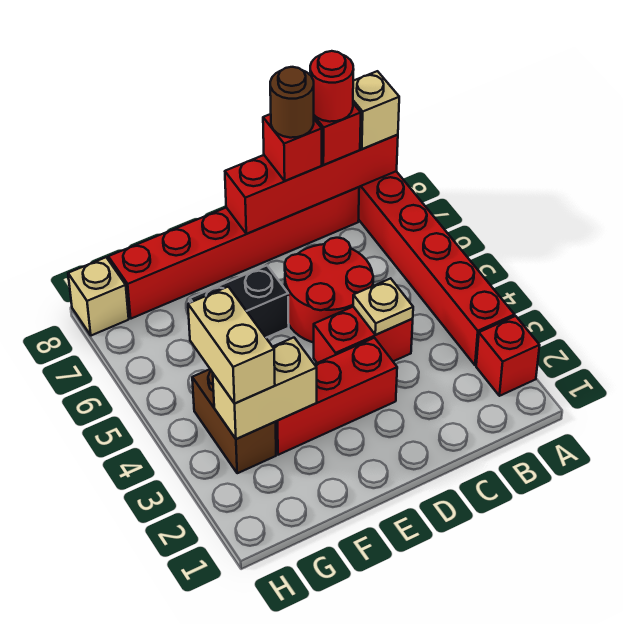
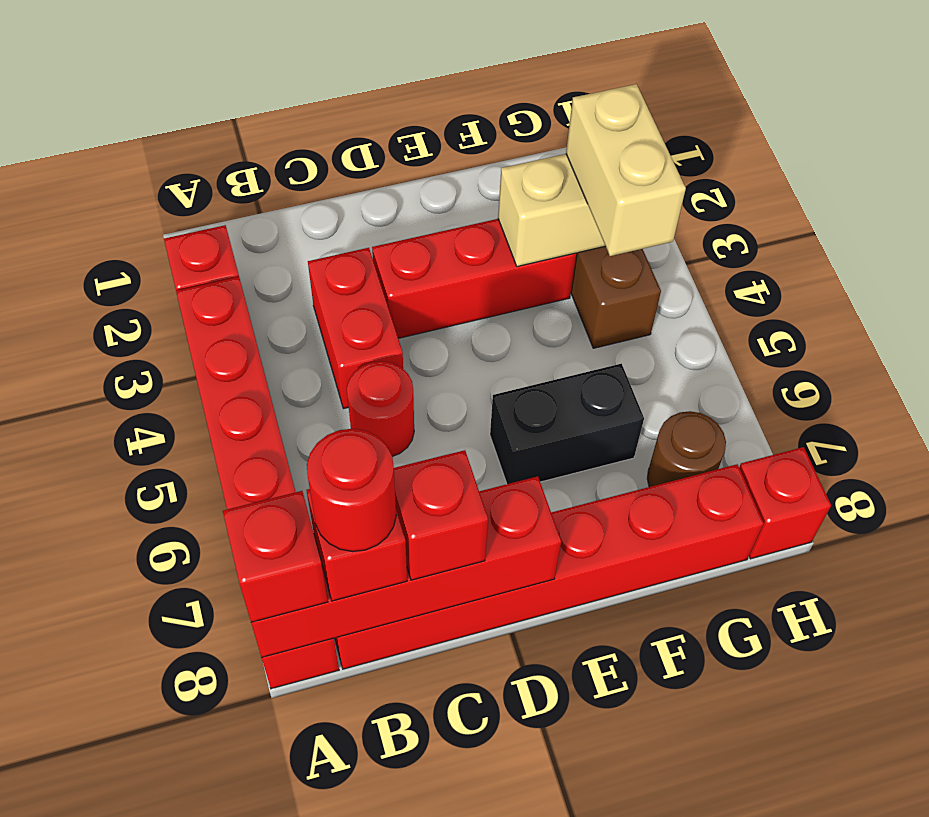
tan brick A8 level 3 -> red brick A8 level 3
red brick C4:D4 level 1 -> red brick C3:C4 level 1
tan plate C4 level 2 -> none
red round brick C5:D6 level 1 -> red round brick C5 level 1
brown round brick C8 level 4 -> brown round brick G7 level 1
tan brick H8 level 1 -> red brick H8 level 1

